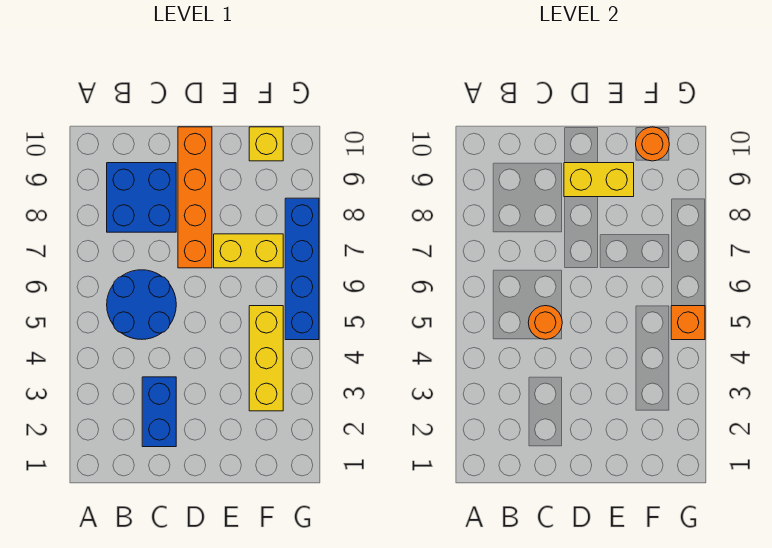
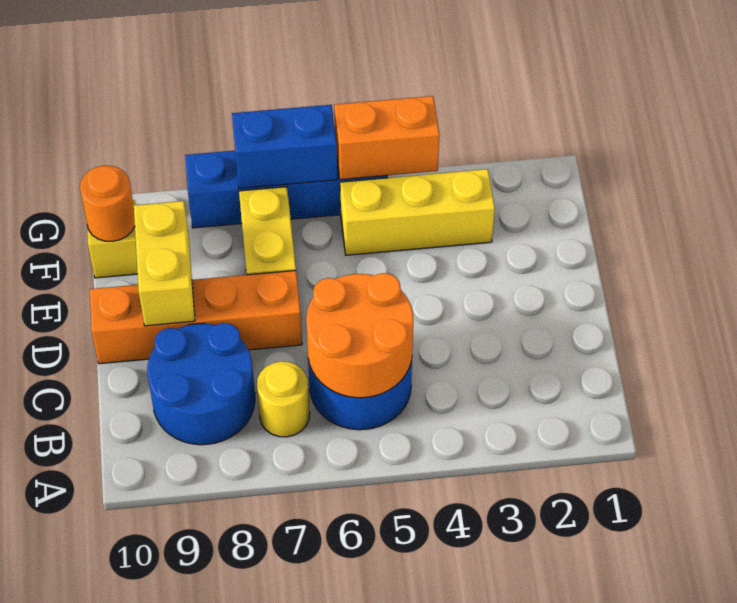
none -> yellow round brick B7 level 1
blue brick B8:C9 level 1 -> blue round brick B8:C9 level 1
blue brick C2:C3 level 1 -> blue brick G6:G7 level 2
orange round brick C5 level 2 -> orange round brick B5:C6 level 2
orange brick G5 level 2 -> orange brick G4:G5 level 2

